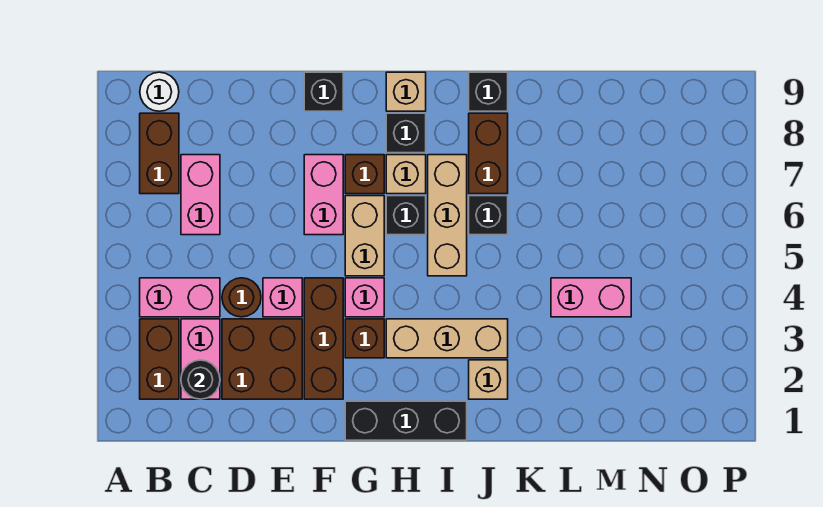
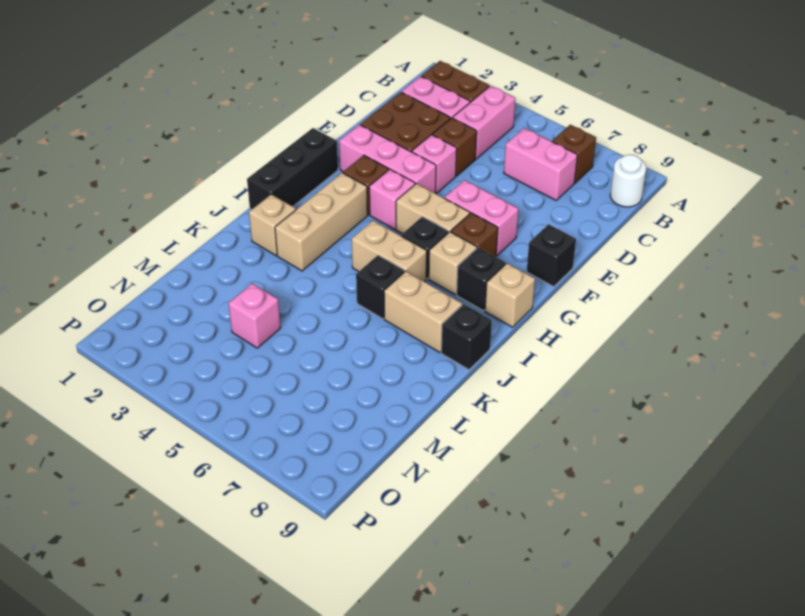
brown brick B7:B8 level 1 -> brown brick B7 level 1
black round brick C2 level 2 -> none
brown round brick D4 level 1 -> brown brick D4 level 1
brown brick F2:F4 level 1 -> pink brick F2:F4 level 1
tan brick I5:I7 level 1 -> tan brick I5:I6 level 1
brown brick J7:J8 level 1 -> tan brick J7:J8 level 1
pink brick L4:M4 level 1 -> pink brick M4 level 1

